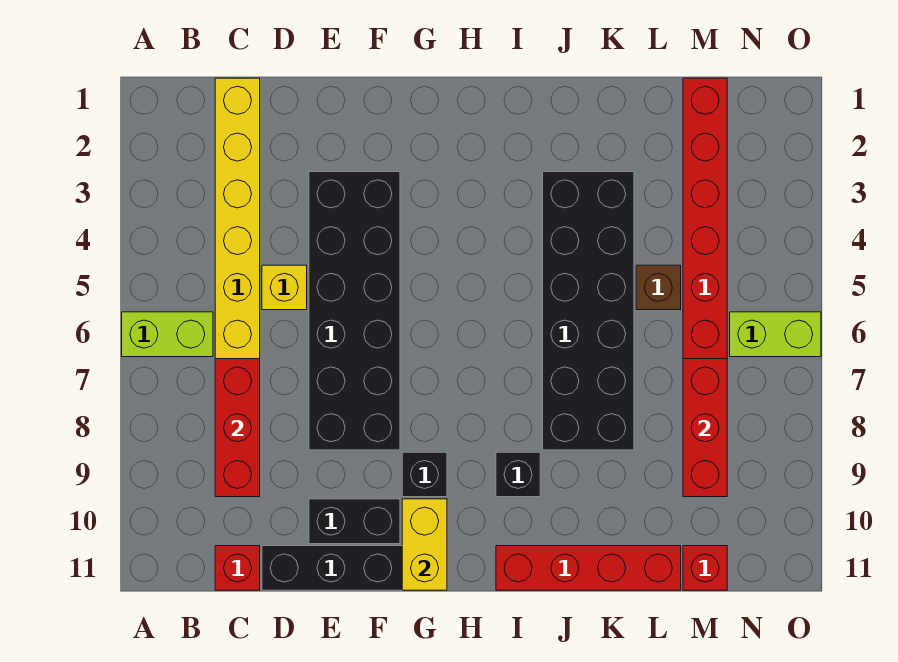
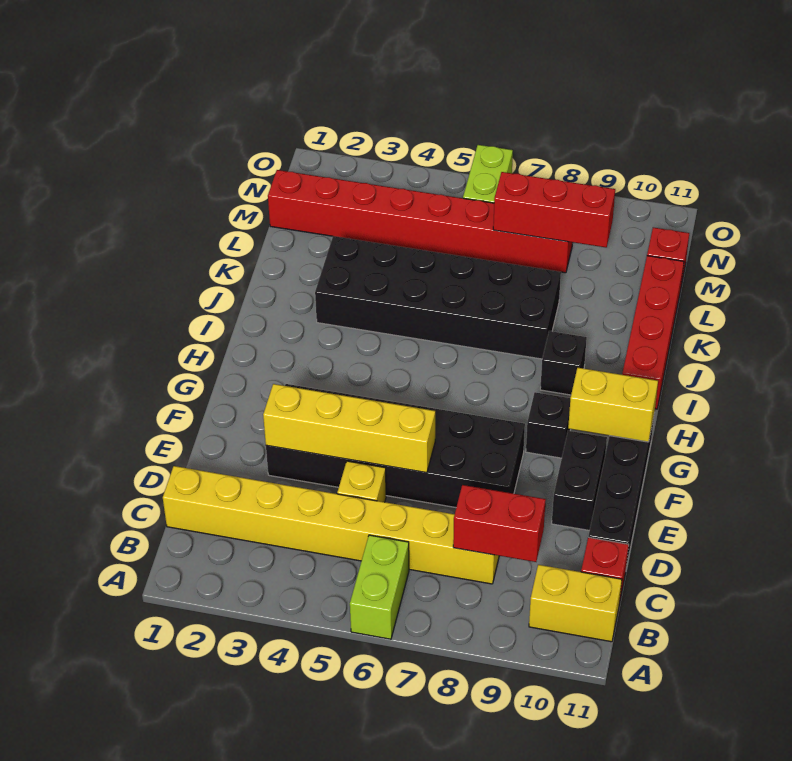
none -> yellow brick B10:B11 level 1
red brick C7:C9 level 2 -> red brick C8:C9 level 2
none -> yellow brick E3:E6 level 2
brown brick L5 level 1 -> none

